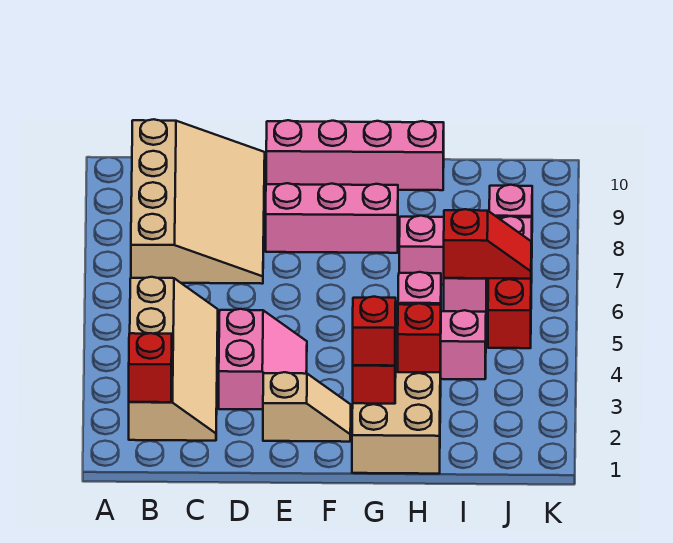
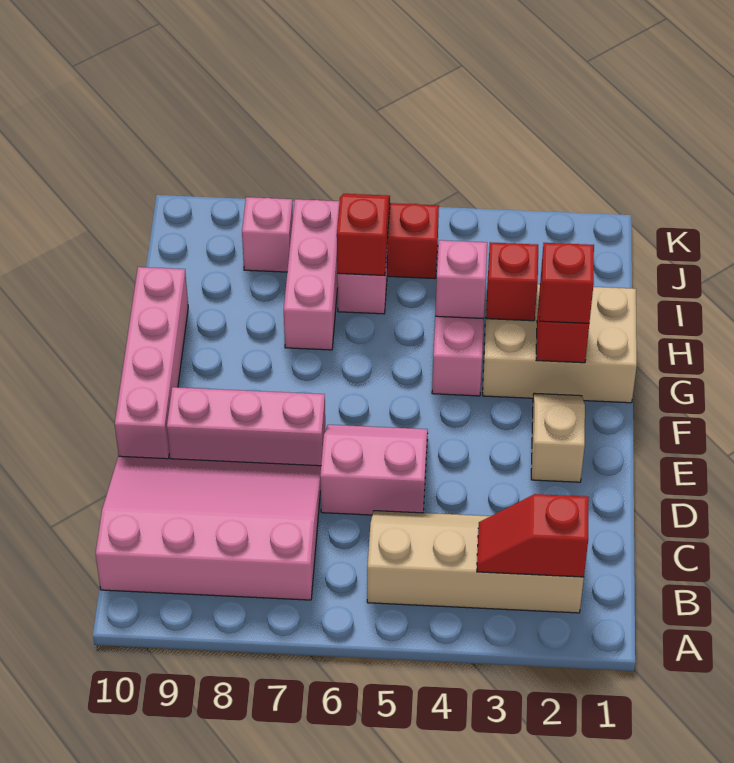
tan slope B7:D10 level 1 top B -> pink slope B7:D10 level 1 top B
pink slope D3:E4 level 1 top D -> pink slope D5:E6 level 1 top D
pink brick E8:G8 level 1 -> pink brick E7:E9 level 1

